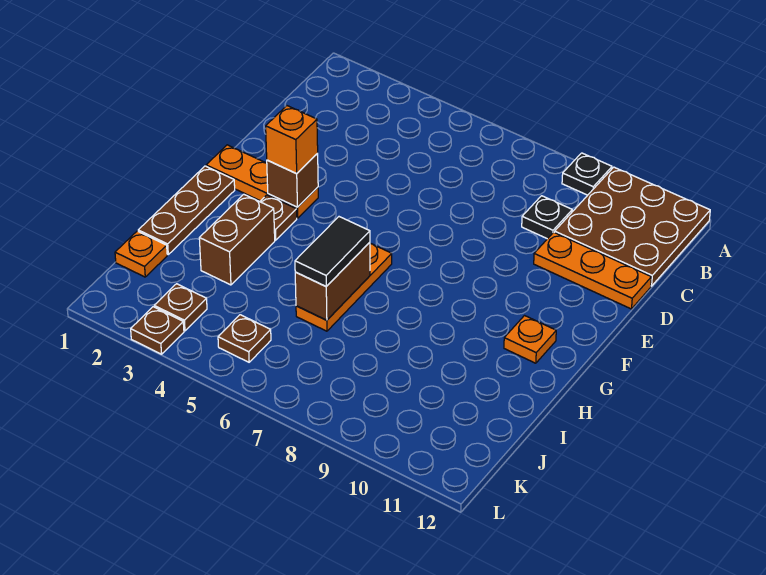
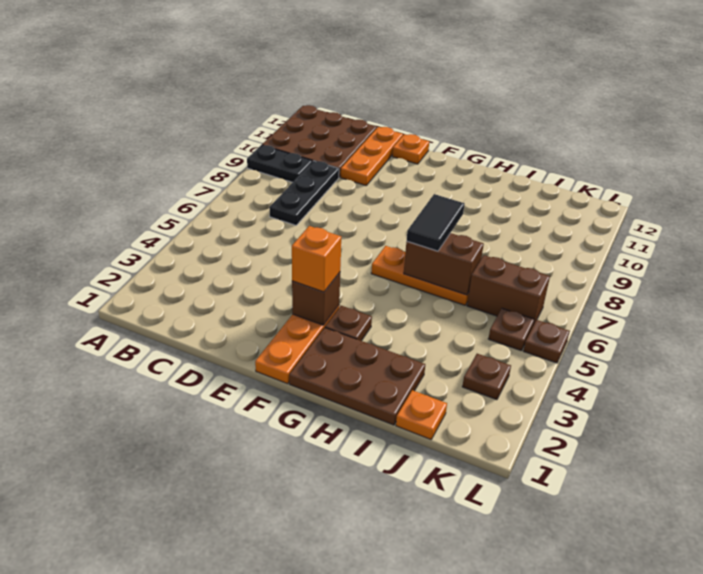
black plate A9 level 1 -> black plate A9:B9 level 1
black plate C9 level 1 -> black plate C7:C9 level 1
brown plate G1:I1 level 1 -> brown plate G1:I2 level 1
orange plate G11 level 1 -> orange plate E12 level 1
brown brick H3:I3 level 1 -> brown brick J6:K6 level 1
black tile H6:I6 level 3 -> black tile H6:H7 level 3
brown plate L3 level 1 -> brown plate L5 level 1

